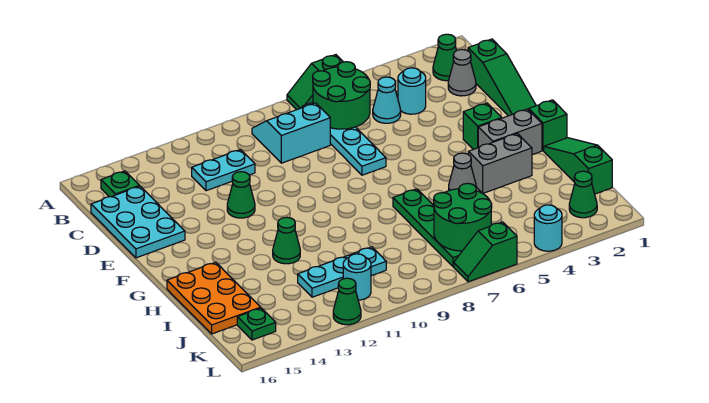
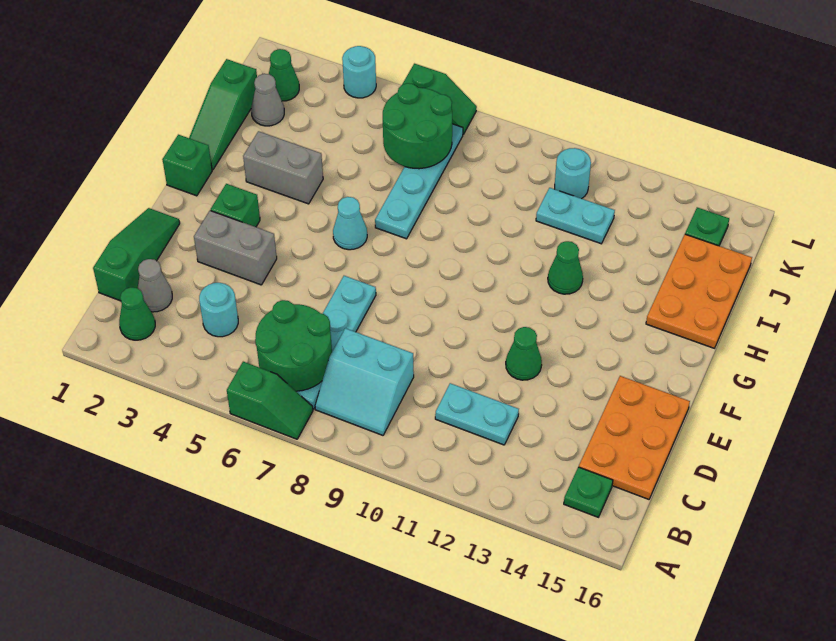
cyan cone C5 level 1 -> cyan cone G6 level 1
cyan plate C15:E16 level 1 -> orange plate C15:E16 level 1
grey brick G2:G3 level 1 -> grey brick E3:E4 level 1
grey cone H5 level 1 -> grey cone J2 level 1
green plate H7:K7 level 1 -> cyan plate H7:K7 level 1
cyan plate J10:J12 level 1 -> cyan plate J11:J12 level 1
green cone L12 level 1 -> none

